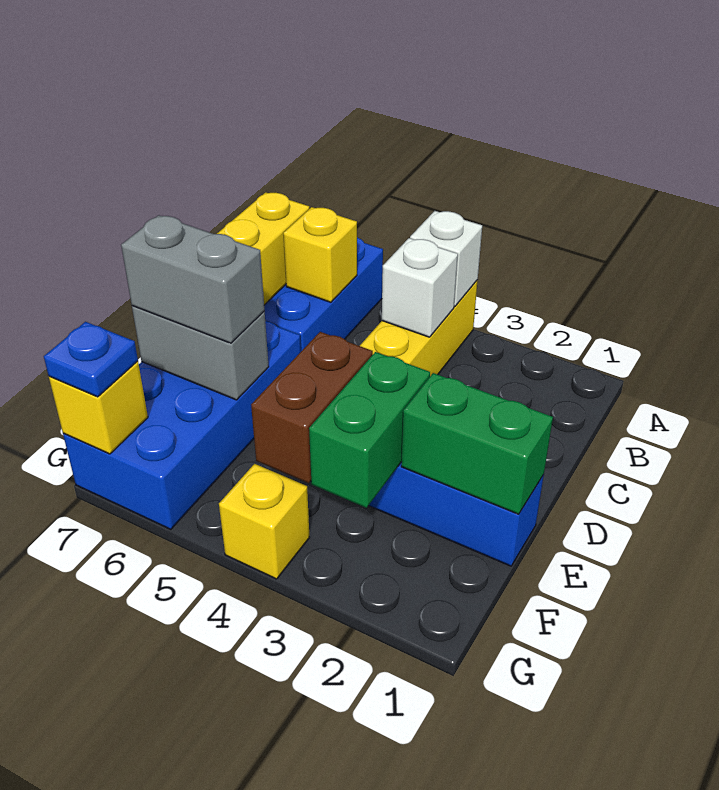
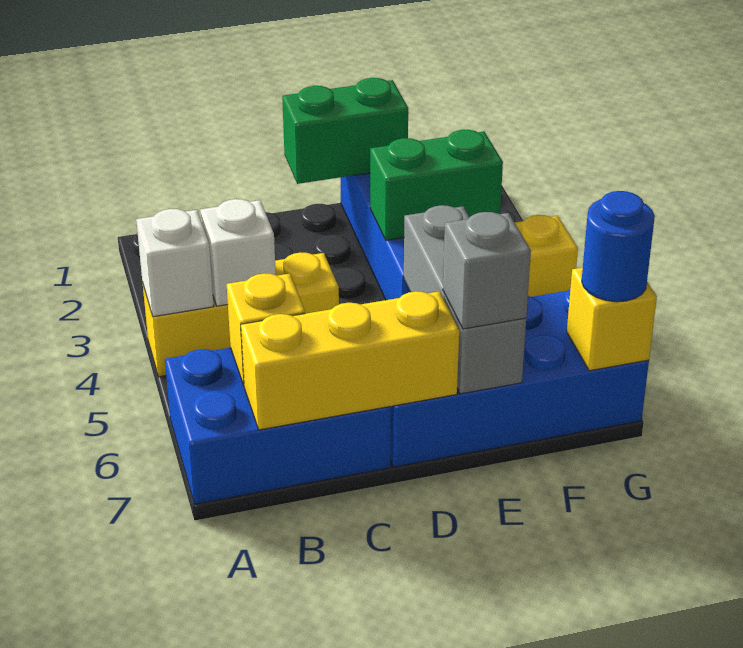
green brick E1:E2 level 2 -> green brick D1:E1 level 2
brown brick E4:F4 level 2 -> none
grey brick E6:E7 level 2 -> grey brick E5:E7 level 2
grey brick E6:E7 level 3 -> grey brick E7 level 3
blue plate G7 level 3 -> blue round brick G7 level 3

